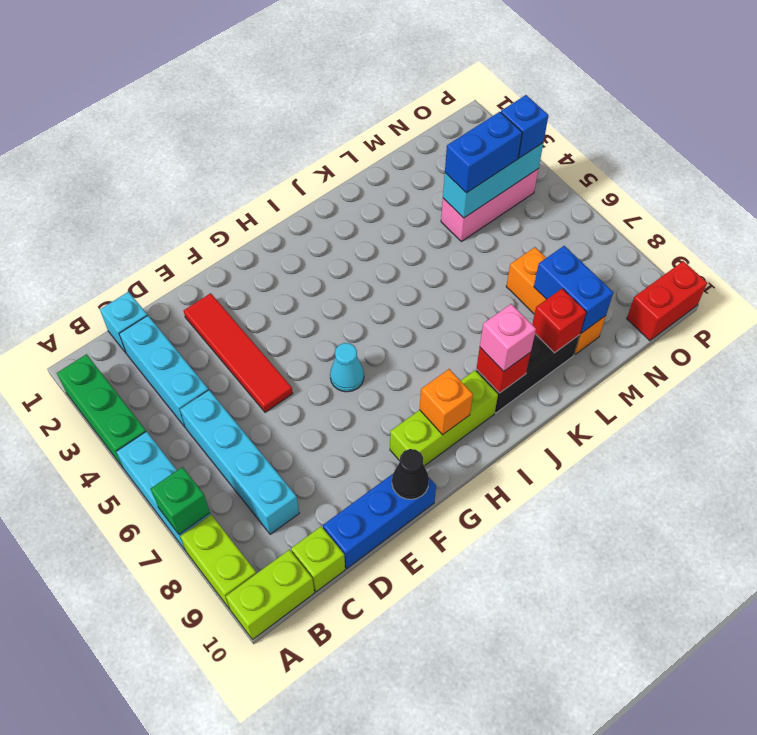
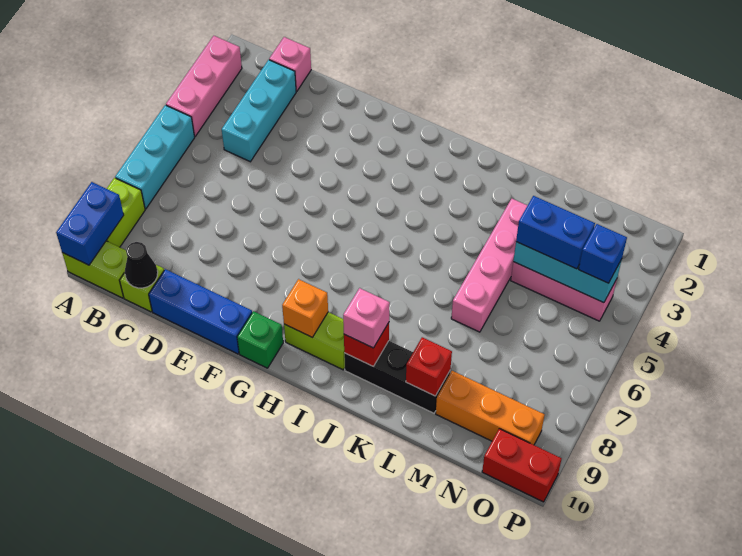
green brick A2:A4 level 1 -> pink brick A2:A4 level 1
green brick A7 level 2 -> green brick G10 level 1
cyan brick C1 level 1 -> pink brick C1 level 1
cyan brick C5:C8 level 1 -> none
red tile E2:E5 level 1 -> none
black cone F10 level 2 -> black cone C10 level 2
cyan cone G6 level 1 -> none
lime brick G9:I9 level 1 -> lime brick H9:I9 level 1
none -> pink brick L3:L6 level 1
orange brick M7:M9 level 1 -> orange brick M9:O9 level 1
blue brick M8:M9 level 2 -> blue brick A9:A10 level 2

